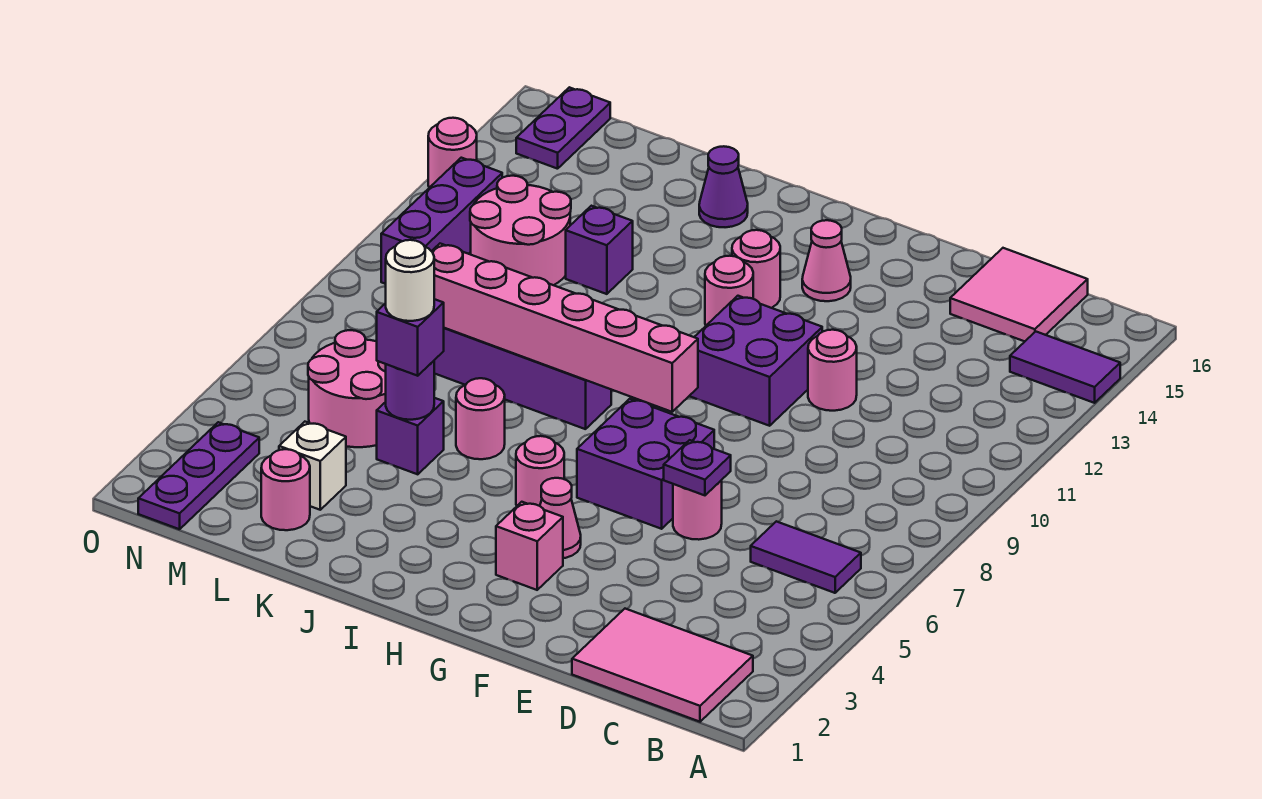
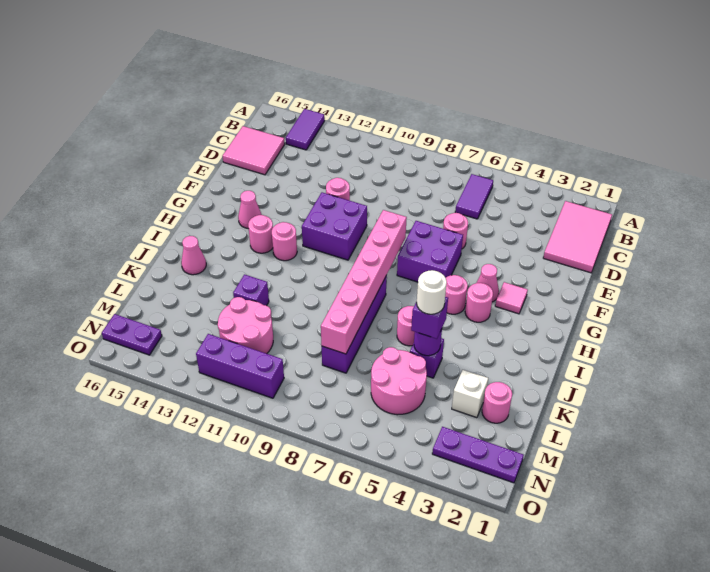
purple plate E6 level 2 -> none
pink brick G3 level 1 -> pink tile G3 level 1
purple cone J15 level 1 -> pink cone J15 level 1
pink round brick O13 level 1 -> pink round brick H4 level 1

